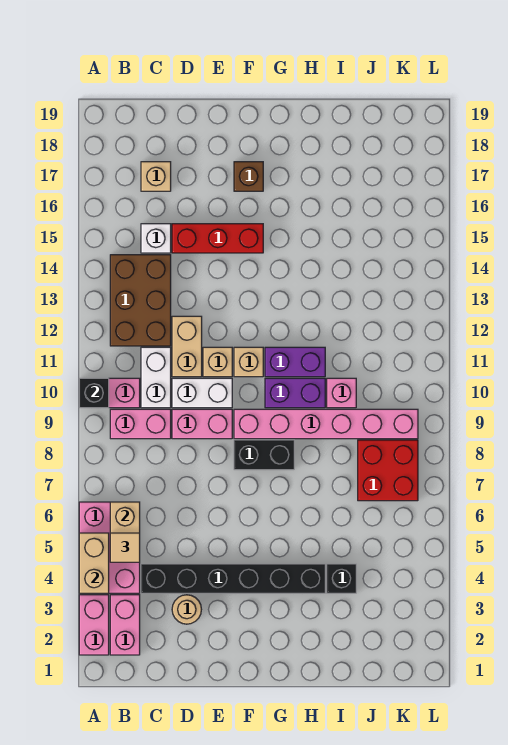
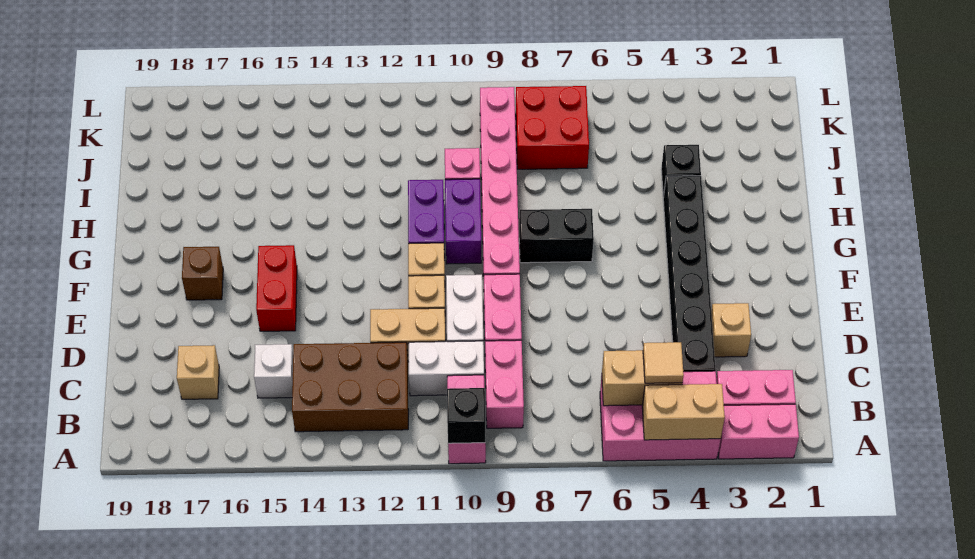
tan round brick D3 level 1 -> tan brick D3 level 1
red brick D15:F15 level 1 -> red brick E15:F15 level 1
black brick F8:G8 level 1 -> black brick G7:G8 level 1

